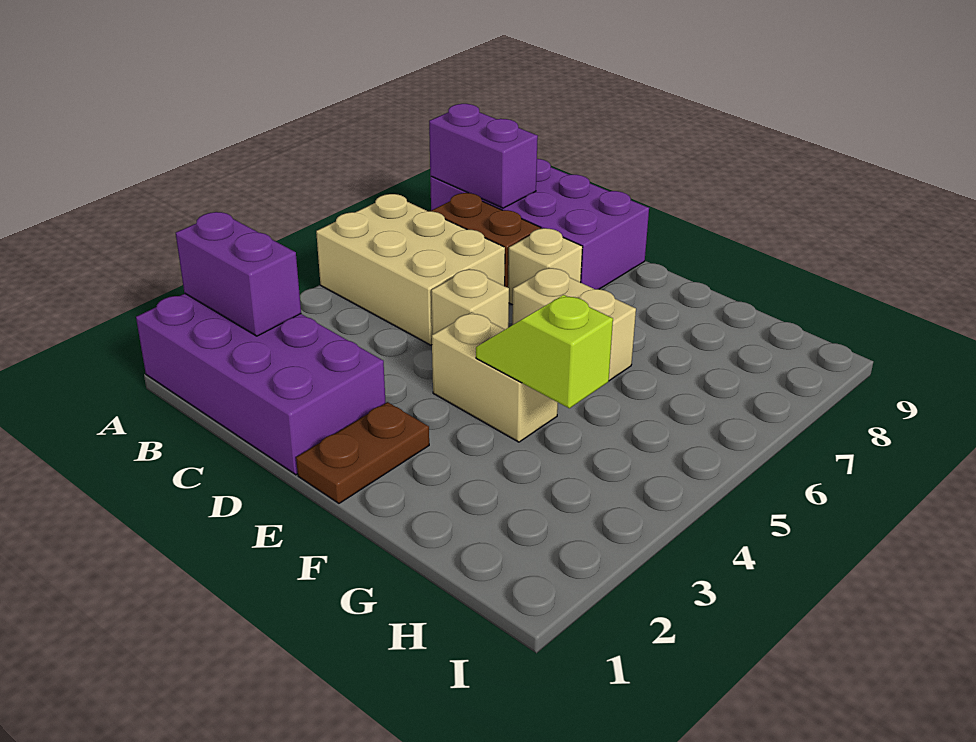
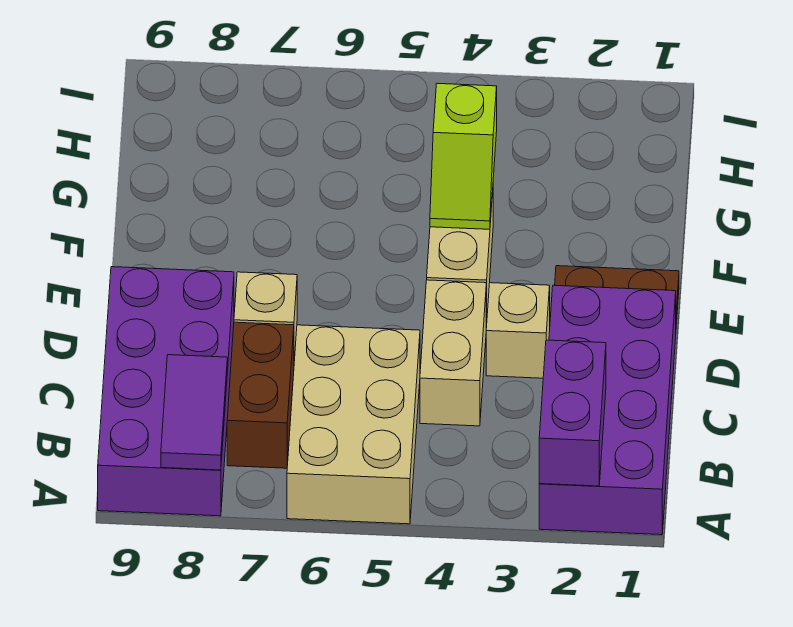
purple brick A8:B8 level 2 -> purple tile A8:B8 level 2
tan brick D5 level 1 -> tan brick D3 level 1
tan brick E6:F6 level 1 -> tan brick C4:D4 level 1

